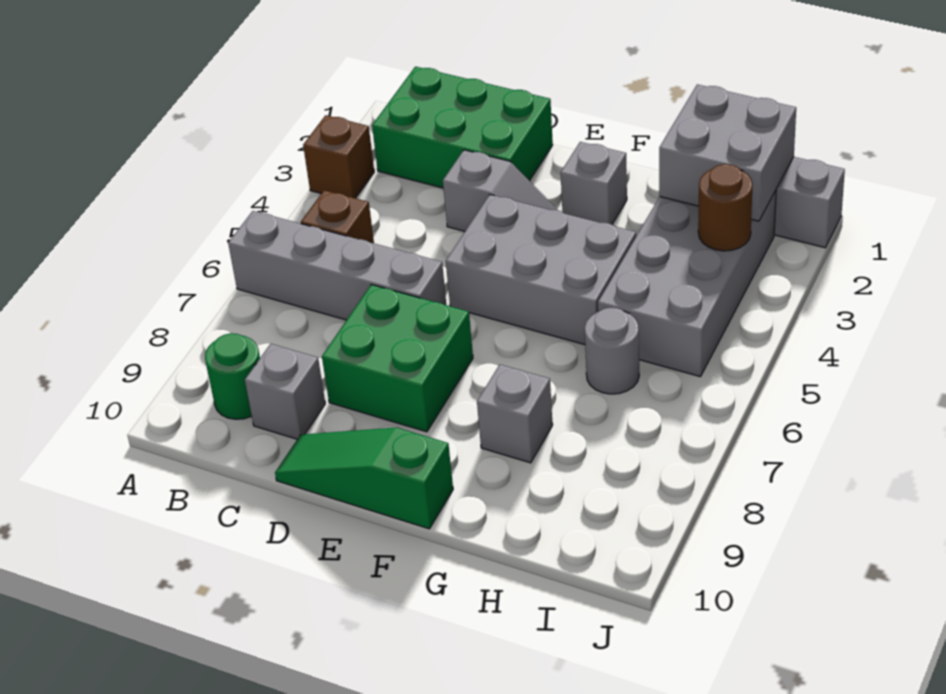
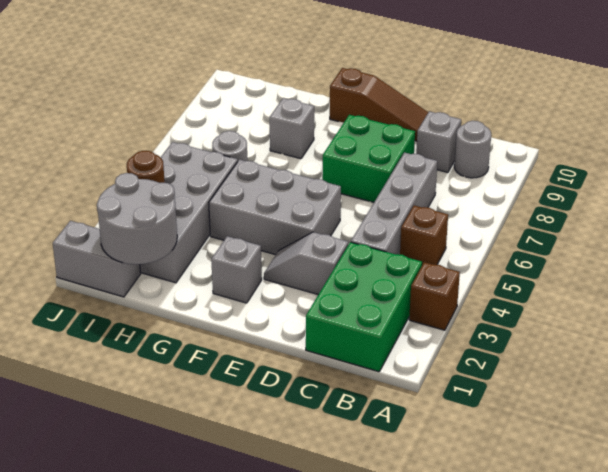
grey brick A6:D6 level 1 -> grey brick C4:C7 level 1
green brick B1:D2 level 1 -> green brick B1:C3 level 1
green round brick B9 level 1 -> grey round brick B9 level 1
green slope D10:F10 level 1 top F -> brown slope D10:F10 level 1 top F
grey brick H1:I2 level 2 -> grey round brick H1:I2 level 2

